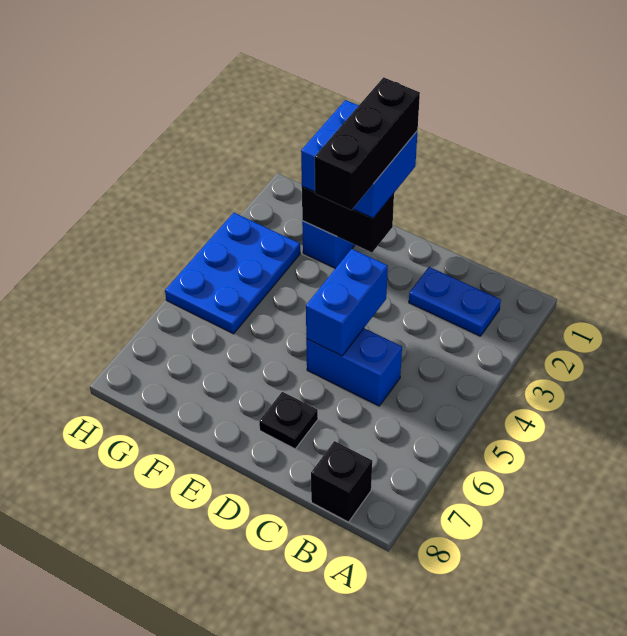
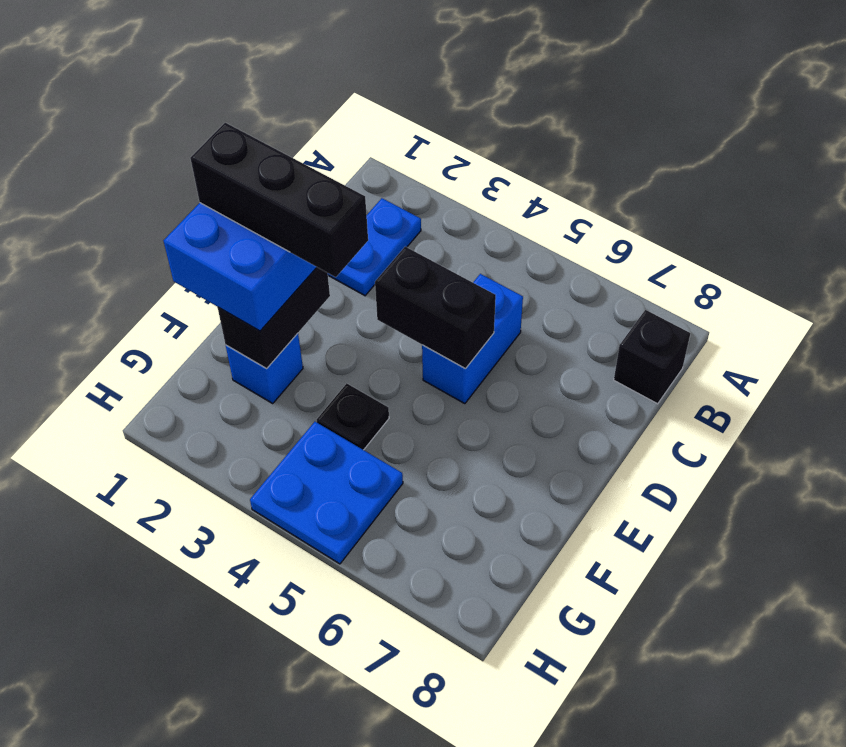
blue brick D4:D5 level 2 -> black brick D4:D5 level 2
black plate D7 level 1 -> black plate F4 level 1
blue plate G3:H5 level 1 -> blue plate G4:H5 level 1

